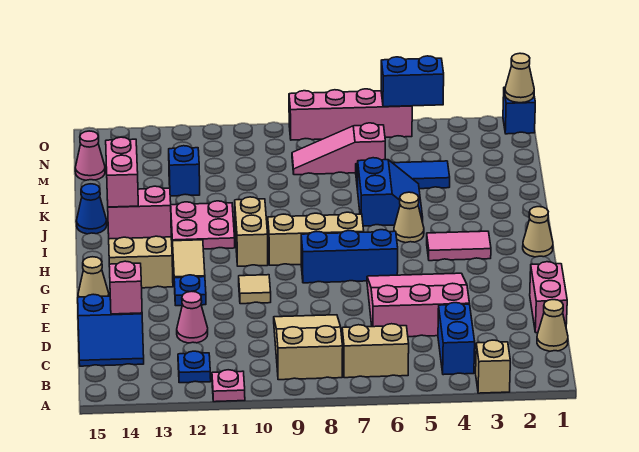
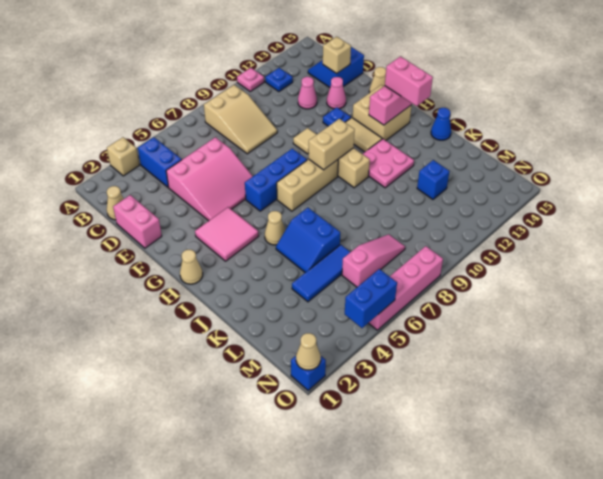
tan brick B6:B7 level 1 -> tan brick H9:H10 level 2
pink brick D14 level 2 -> tan brick D14 level 2
pink tile H3:H4 level 1 -> pink tile G3:H4 level 1
pink cone M15 level 1 -> pink cone E13 level 1

